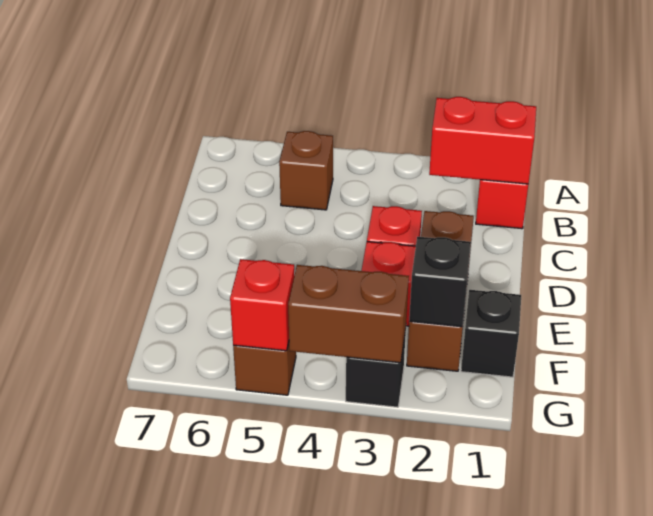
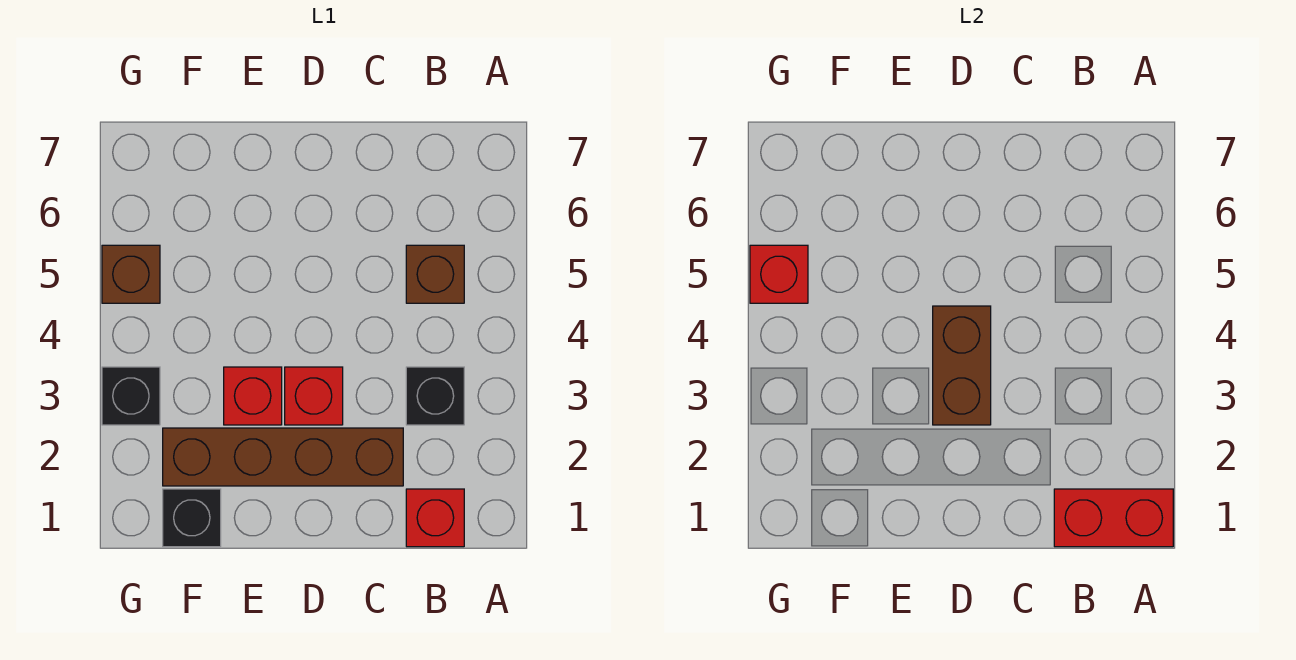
red brick B1:B2 level 2 -> red brick A1:B1 level 2
brown brick D2:F2 level 1 -> brown brick C2:F2 level 1
black brick F2 level 2 -> black brick B3 level 1
brown brick G3:G4 level 2 -> brown brick D3:D4 level 2

